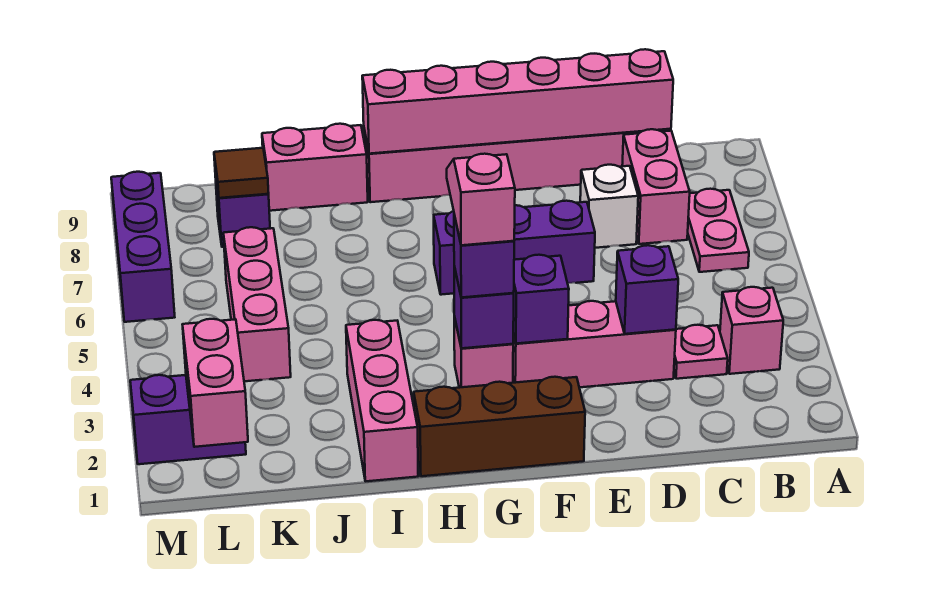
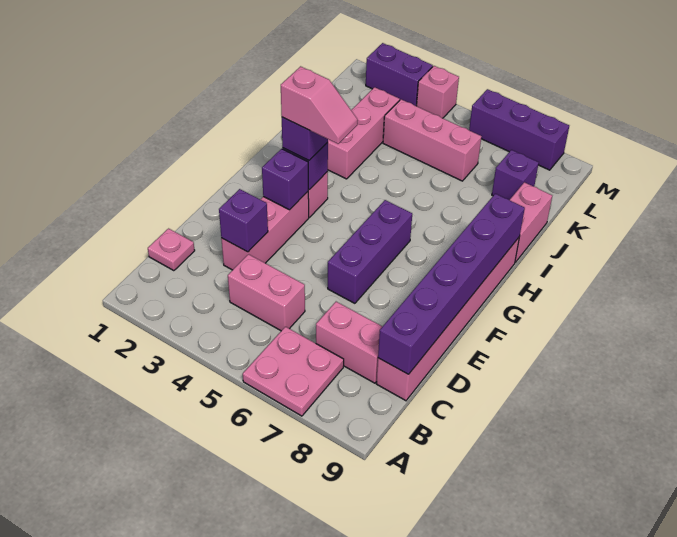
pink brick B3 level 1 -> pink brick M4 level 1
pink plate B6:B7 level 1 -> pink plate A6:B7 level 1
pink plate C3 level 1 -> pink plate C1 level 1
pink brick C9:H9 level 2 -> purple brick C9:H9 level 2
white brick D7 level 1 -> none
brown brick F1:H1 level 1 -> none
pink brick I1:I3 level 1 -> pink brick I3:K3 level 1
brown tile K8 level 2 -> none
pink brick L1:L2 level 2 -> pink brick C4:C5 level 1
purple brick L2:M2 level 1 -> purple brick M2:M3 level 1

